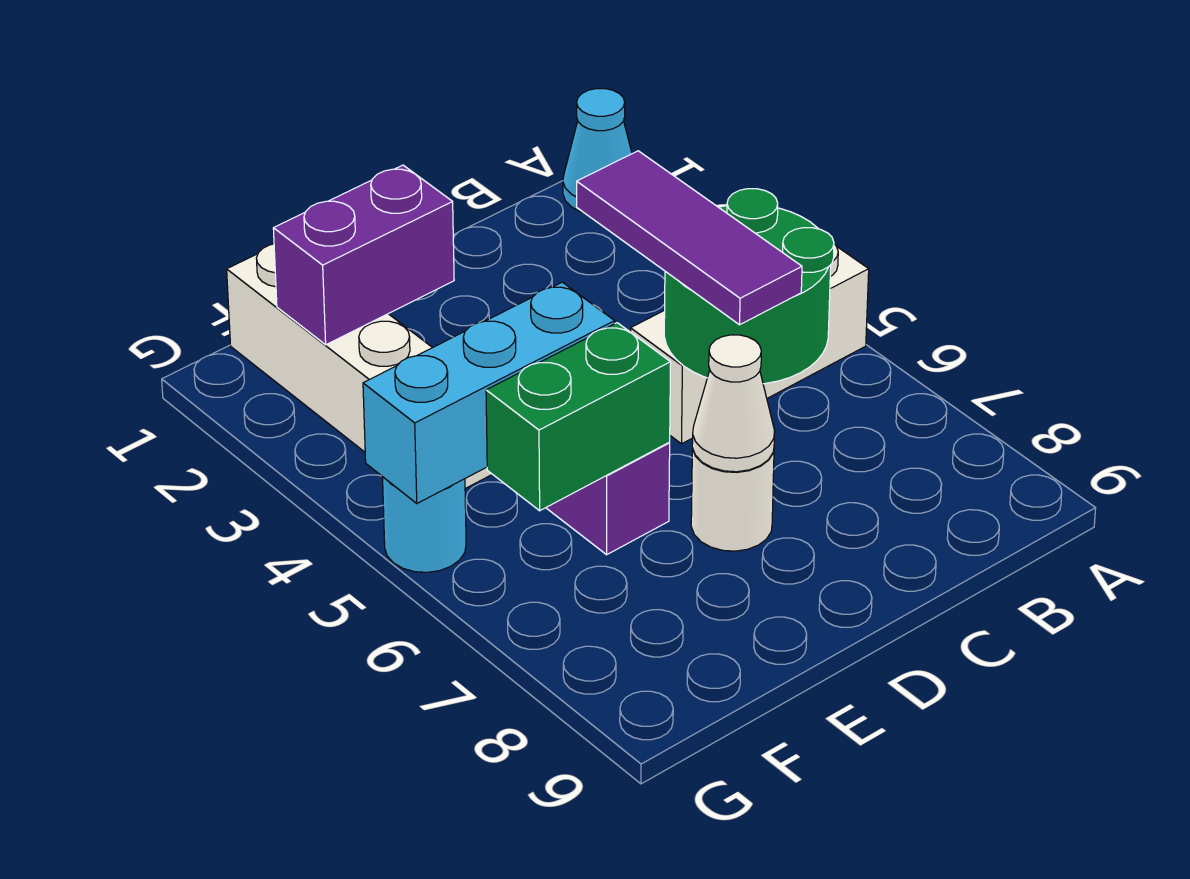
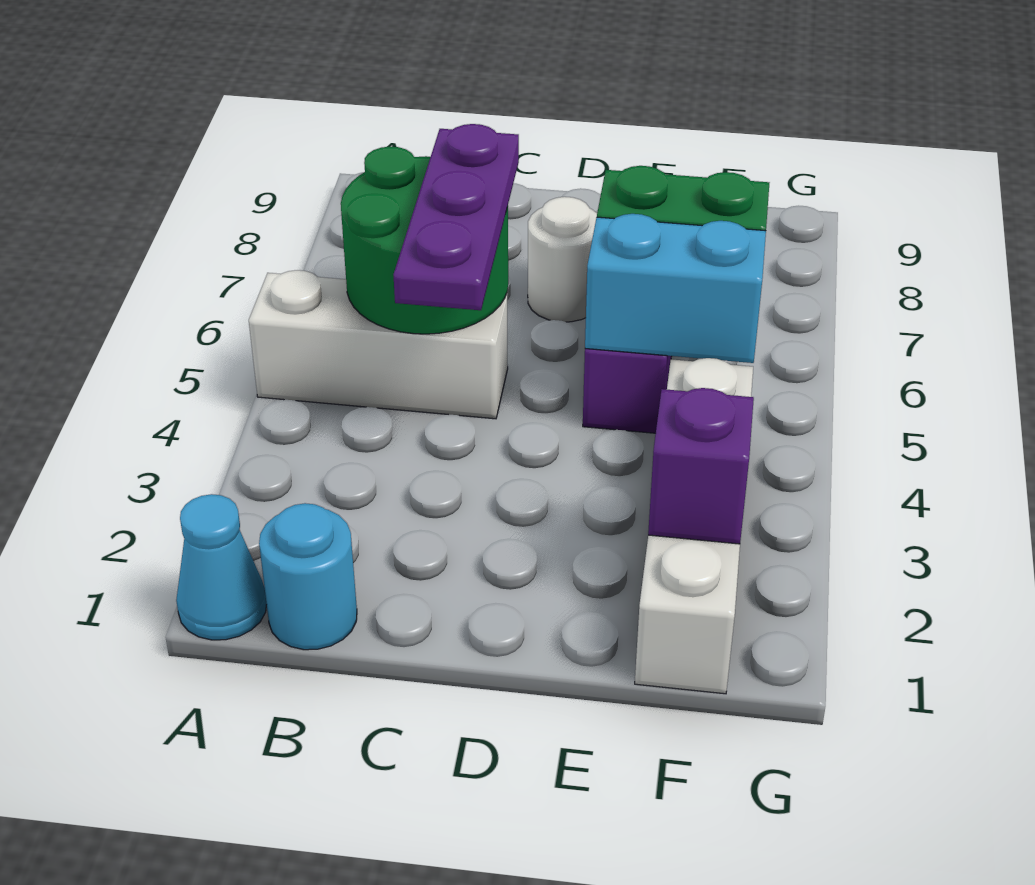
purple tile C4:C6 level 3 -> purple plate C4:C6 level 3
white cone D7 level 2 -> none
purple brick E2:F2 level 2 -> purple brick F2 level 2
cyan brick E5:G5 level 2 -> cyan brick E5:F5 level 2
cyan round brick G5 level 1 -> cyan round brick B1 level 1

